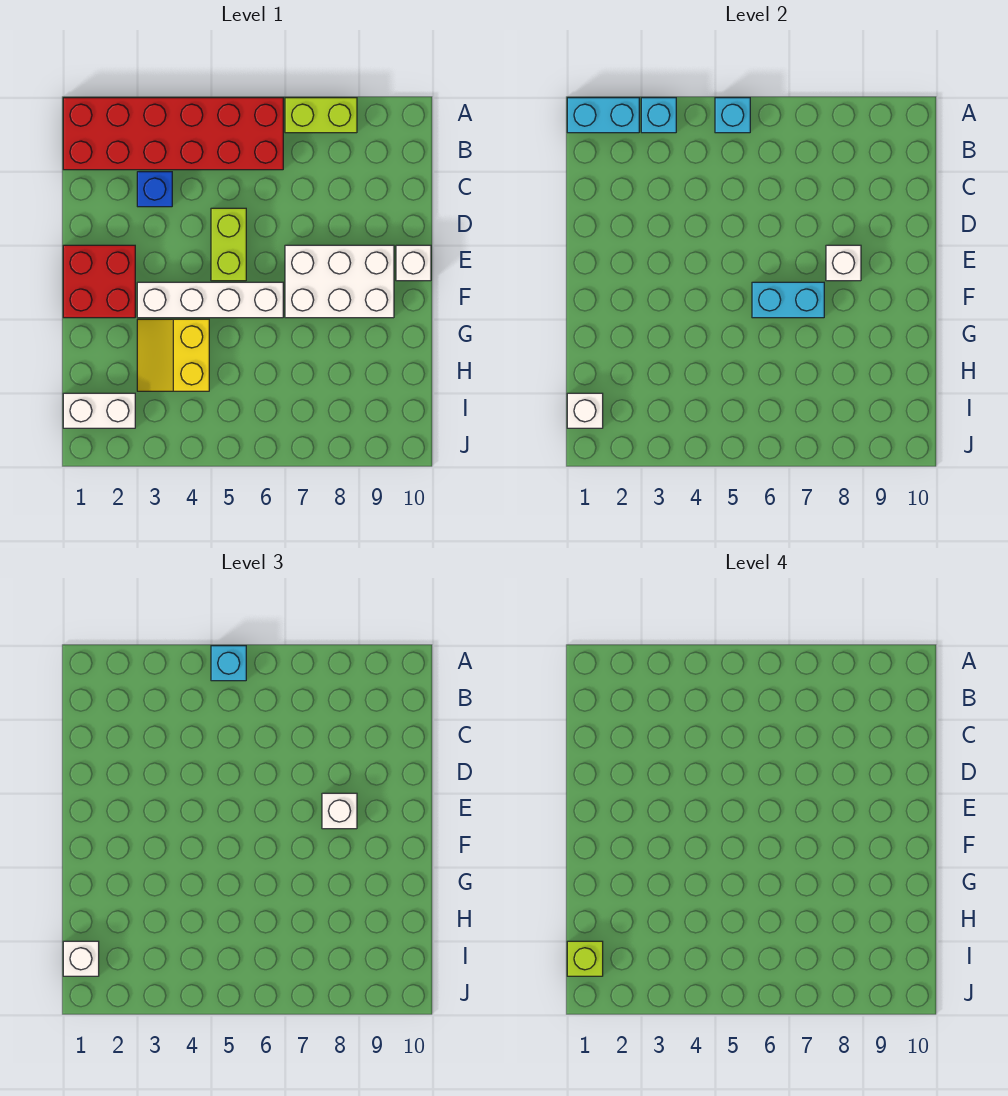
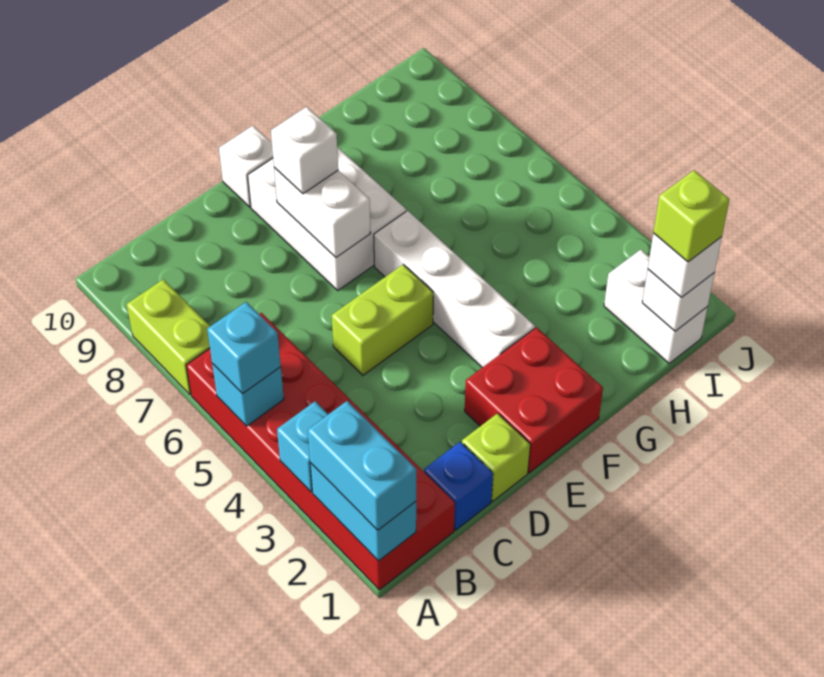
blue brick C3 level 1 -> blue brick C1 level 1
none -> lime brick D1 level 1
white brick E8 level 2 -> white brick E7:E8 level 2
cyan brick F6:F7 level 2 -> cyan brick A1:A2 level 3
yellow slope G3:H4 level 1 top 4 -> none

